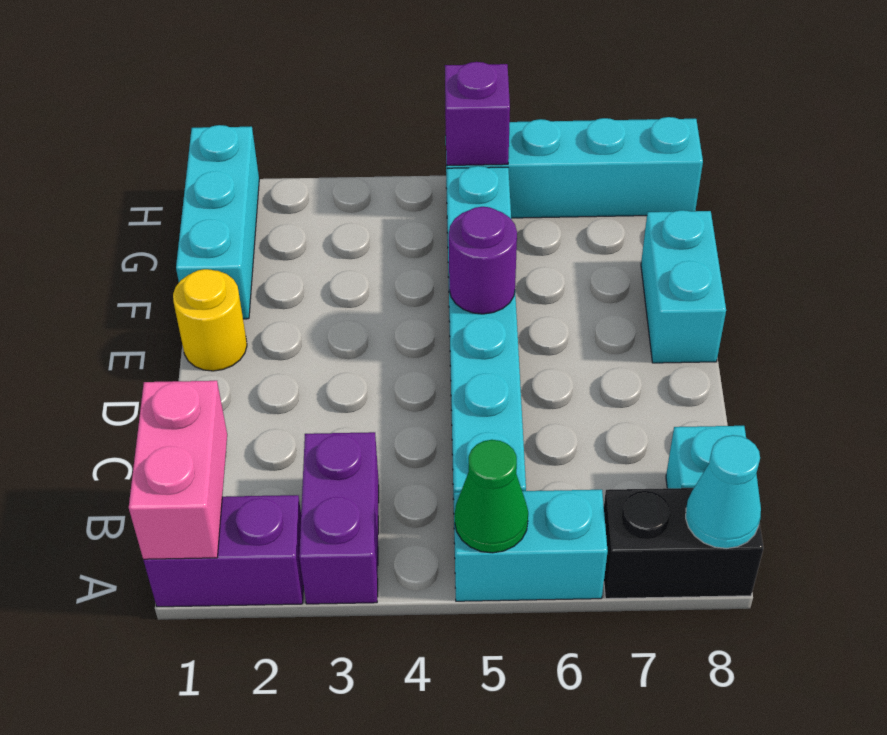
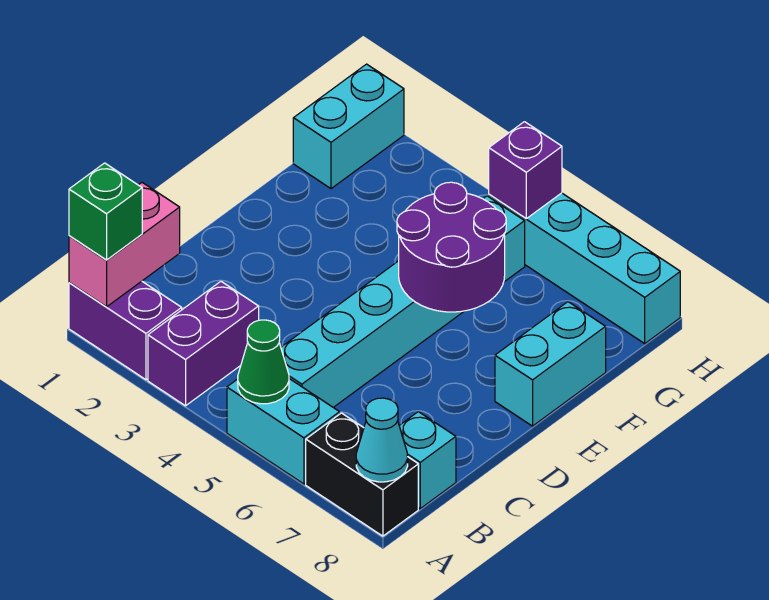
none -> green brick A1 level 3
yellow round brick E1 level 1 -> none
purple round brick E5 level 2 -> purple round brick E5:F6 level 2
cyan brick F1:H1 level 1 -> cyan brick G1:H1 level 1

